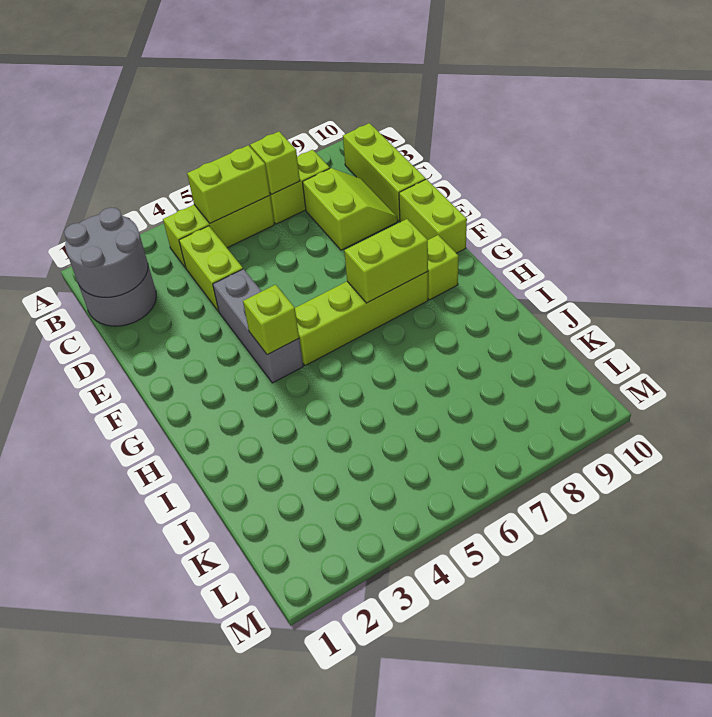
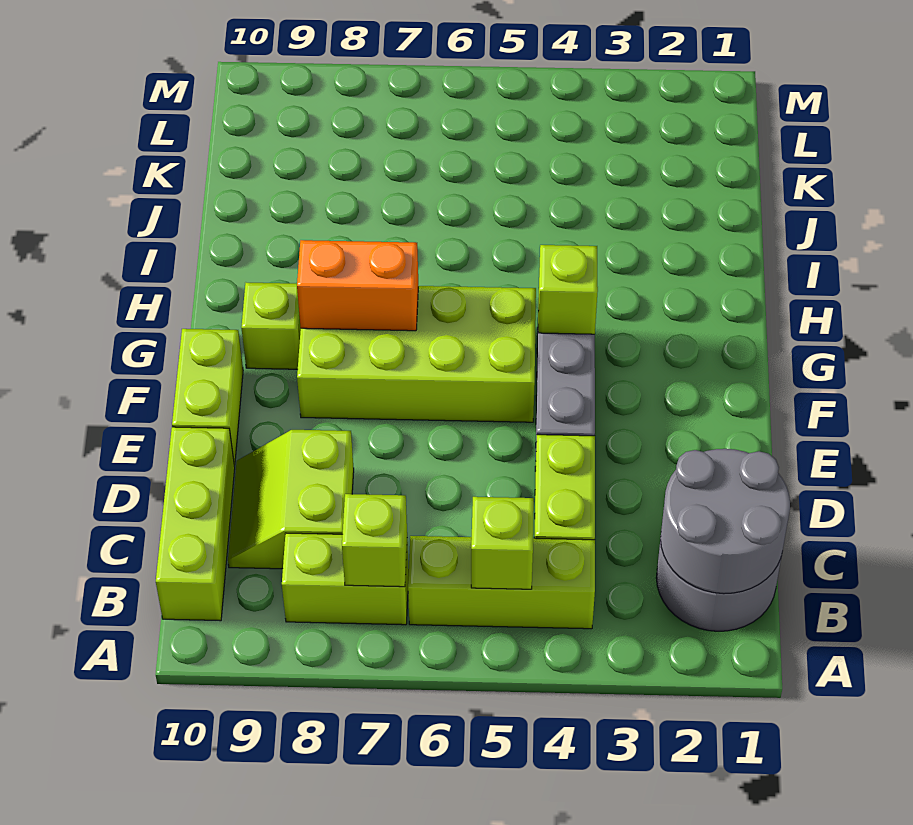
lime brick B5:B6 level 2 -> lime brick B5 level 2
lime brick G5:G8 level 1 -> lime brick F5:G8 level 1
lime brick G7:G8 level 2 -> orange brick G7:G8 level 2

